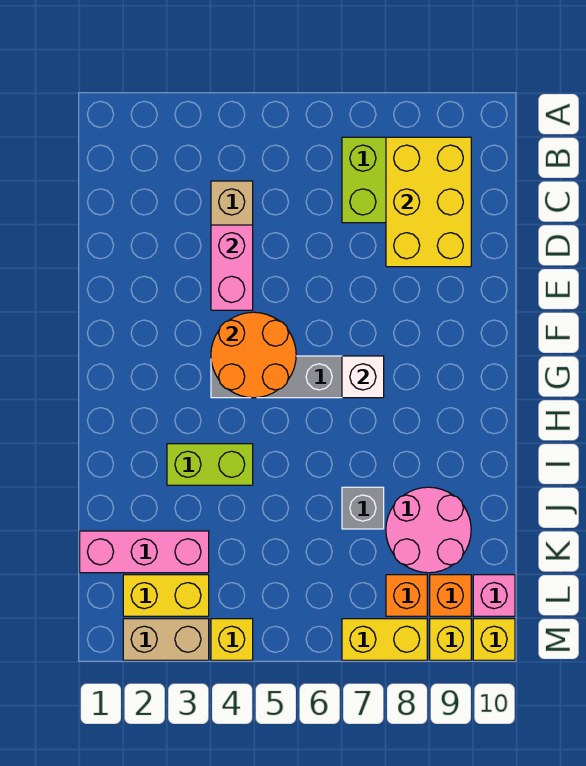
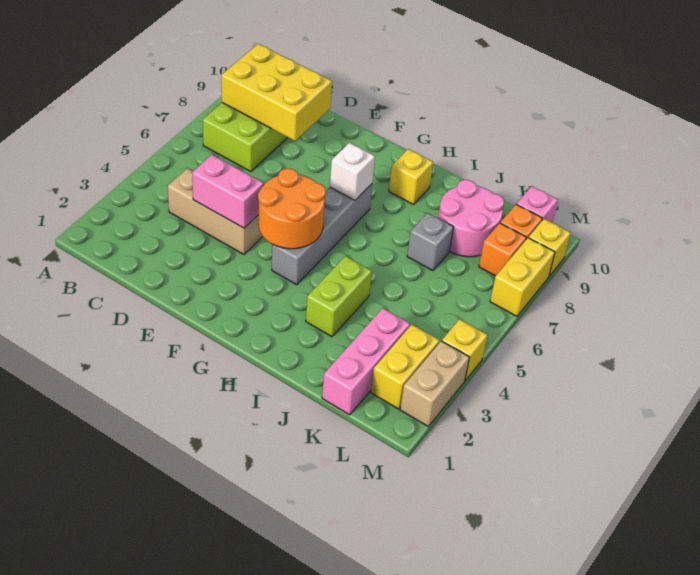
yellow brick M10 level 1 -> yellow brick H9 level 1

